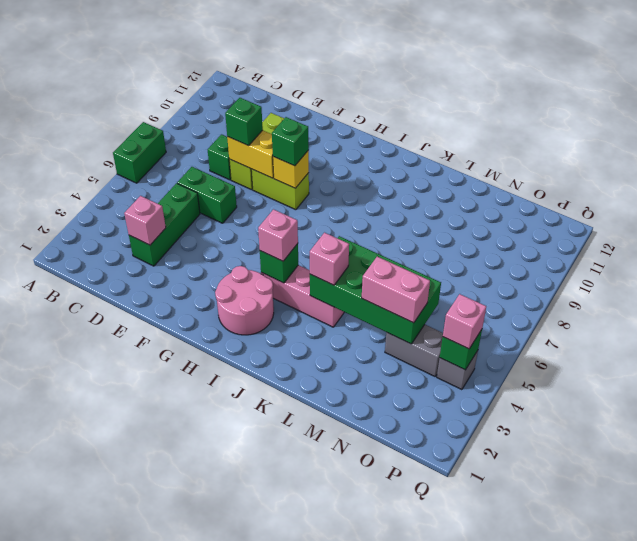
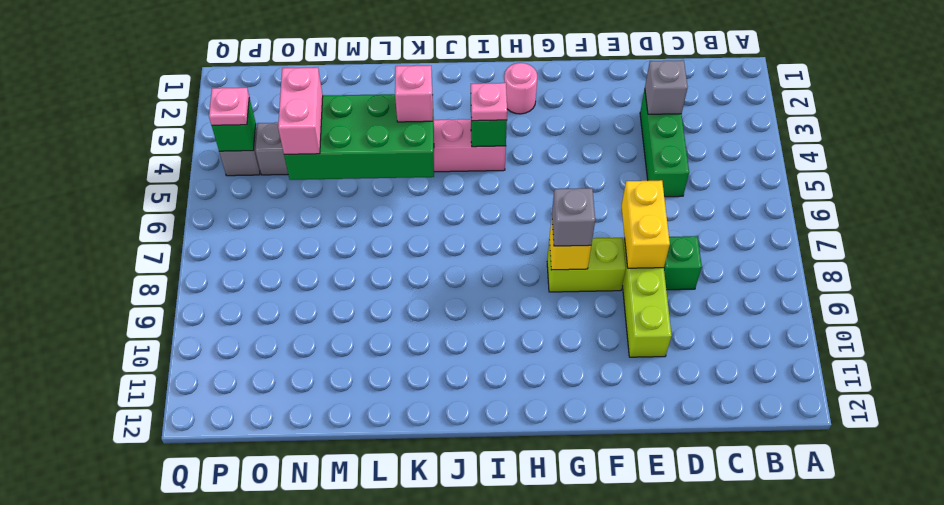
green brick A6:A7 level 1 -> none
pink brick D3 level 2 -> grey brick D3 level 2
green brick D6:E6 level 1 -> none
yellow brick E8:F8 level 2 -> yellow brick E7:E8 level 2
green brick E8 level 3 -> none
green brick G8 level 3 -> grey brick G8 level 3
pink round brick H2:I3 level 1 -> pink round brick H2 level 1
pink brick I4 level 3 -> pink plate I4 level 3
pink brick M4:N4 level 3 -> pink brick N4:N5 level 3
pink brick P4 level 3 -> pink plate P4 level 3

